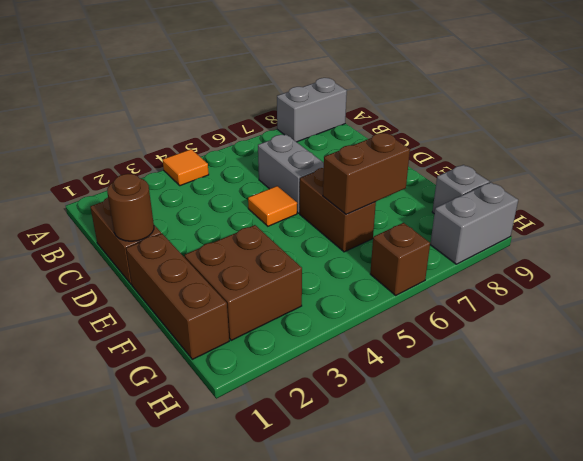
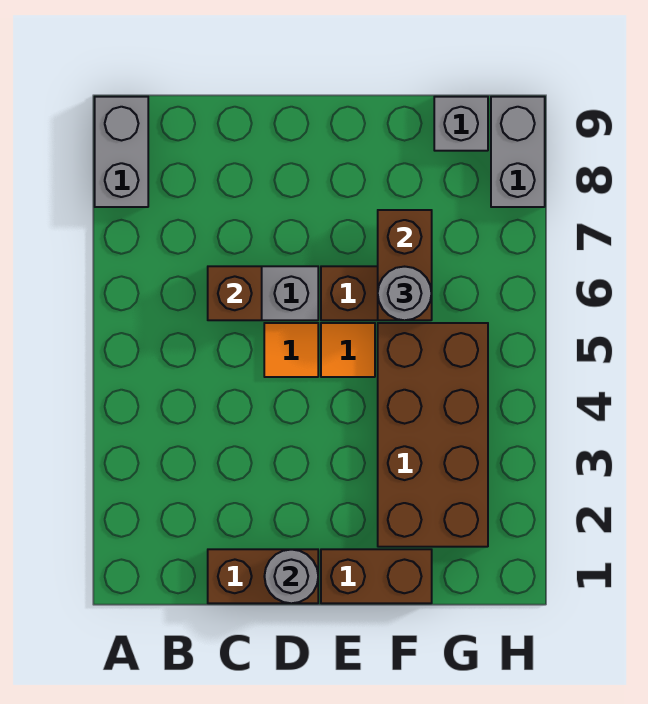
orange tile A4 level 1 -> orange tile E5 level 1
brown round brick D1 level 2 -> grey round brick D1 level 2
brown brick E1:G1 level 1 -> brown brick E1:F1 level 1
brown brick F2:G3 level 1 -> brown brick F2:G5 level 1
none -> grey round brick F6 level 3
brown brick H6 level 1 -> brown brick C6 level 2

